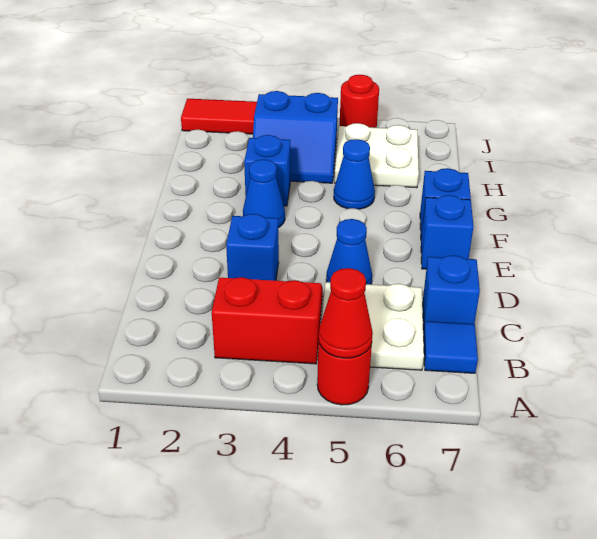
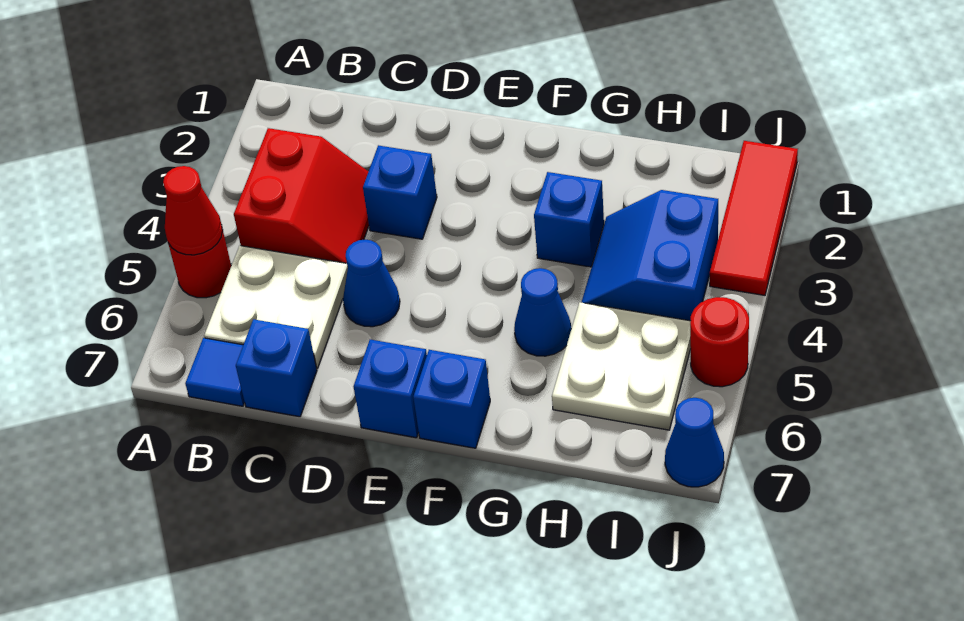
blue cone F3 level 1 -> blue cone J7 level 1

